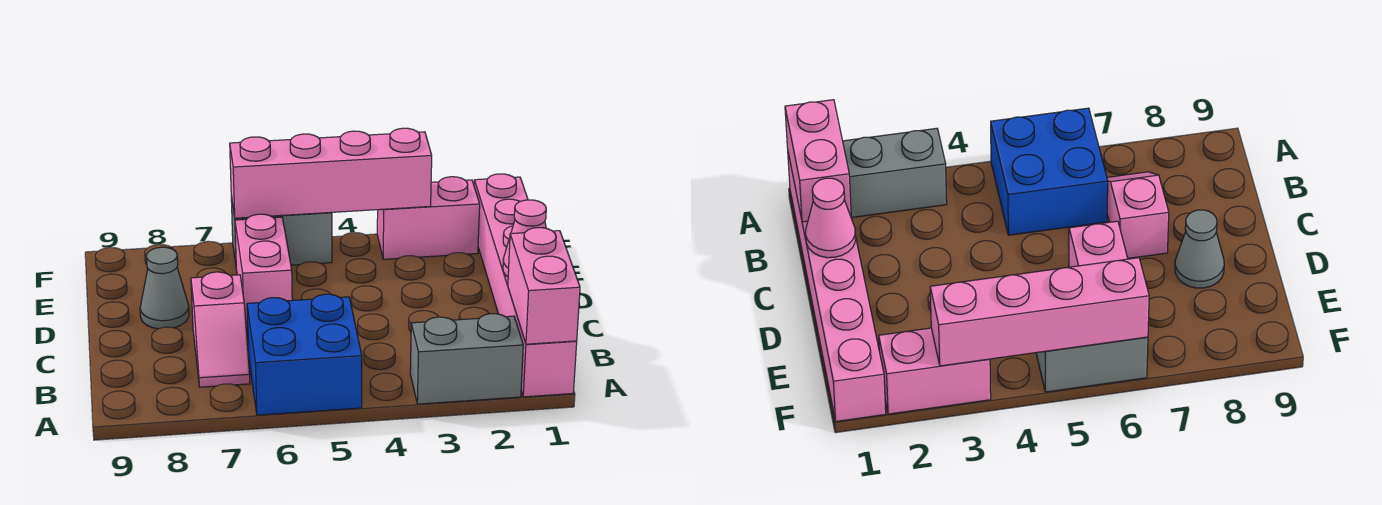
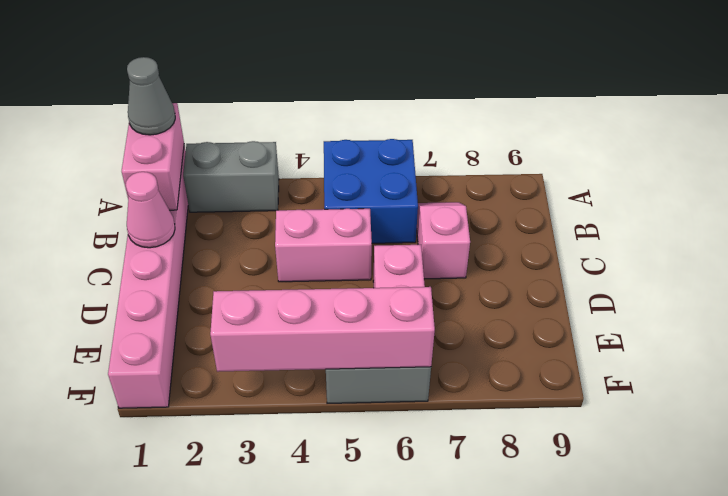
grey cone D8 level 1 -> grey cone A1 level 3
pink brick F2:F3 level 1 -> pink brick C4:C5 level 1

